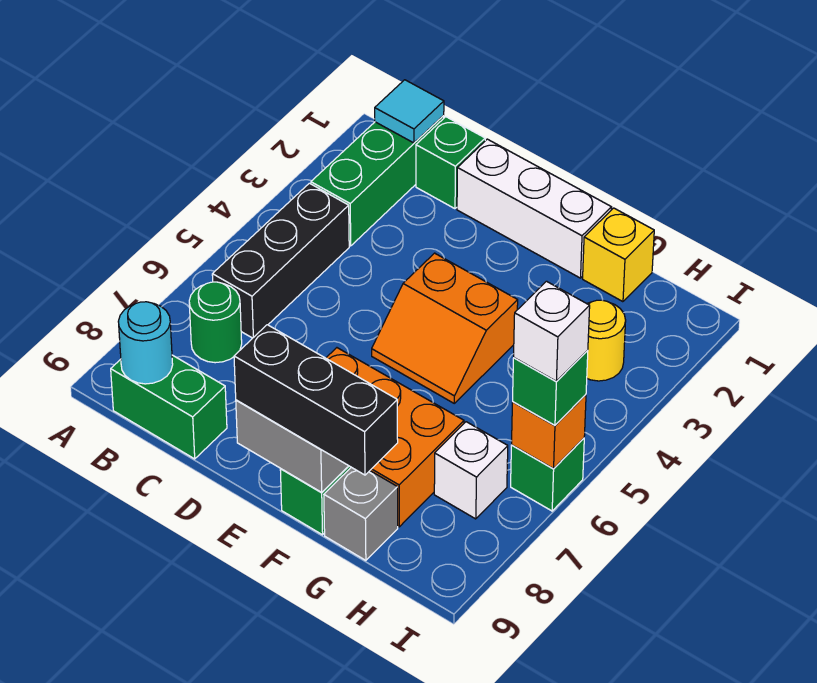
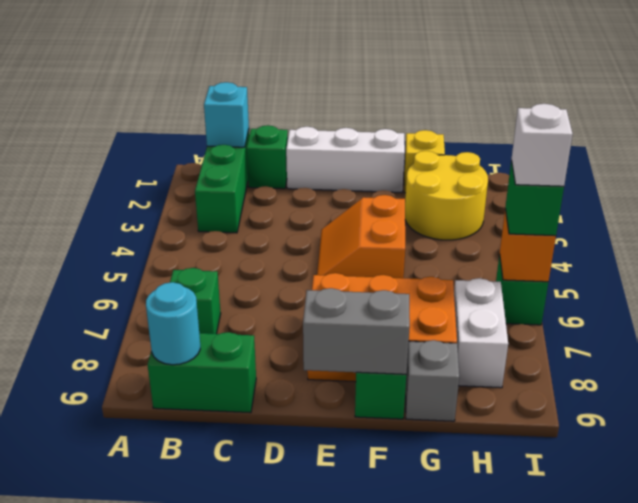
cyan tile B1 level 2 -> cyan brick B1 level 2
black brick B4:B6 level 1 -> none
green round brick B7 level 1 -> green brick B7 level 1
orange slope E4:F5 level 1 top 4 -> orange slope E4:F5 level 1 top F
black brick E9:G9 level 3 -> none
yellow round brick H3 level 1 -> yellow round brick G2:H3 level 1
white brick H7 level 1 -> white brick H7:H8 level 1

